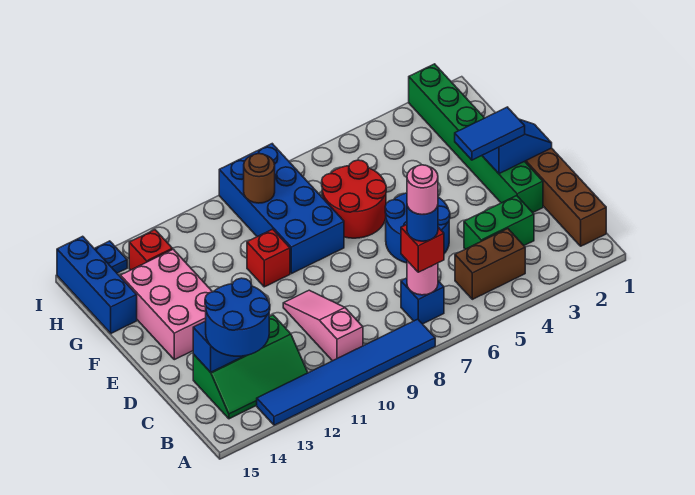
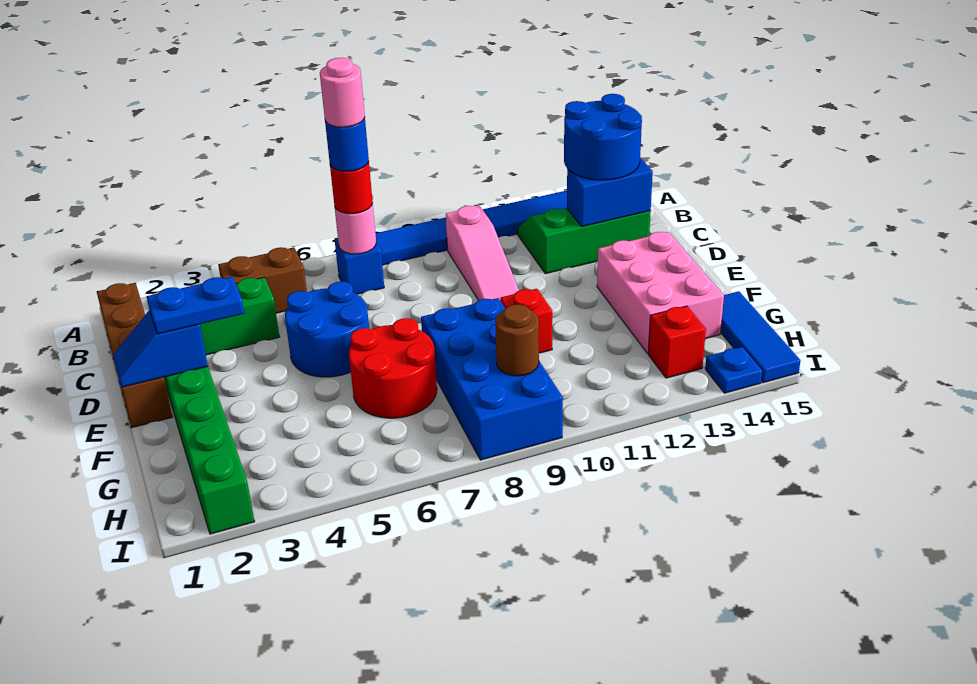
red brick B7 level 3 -> red round brick B7 level 3
blue tile E2:E3 level 3 -> blue plate E2:E3 level 3
blue brick G15:I15 level 1 -> blue tile G15:I15 level 1

